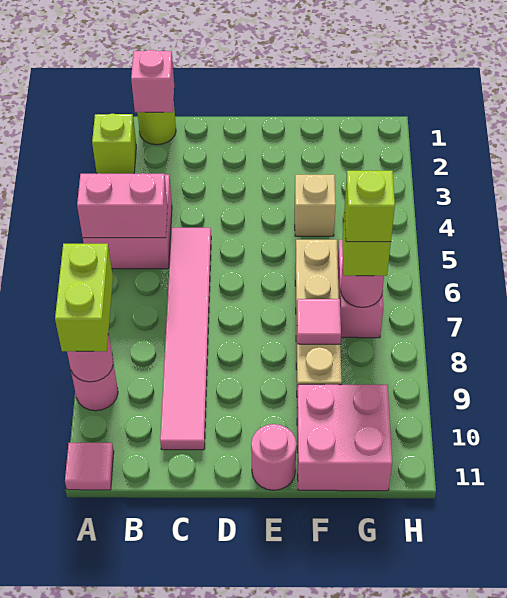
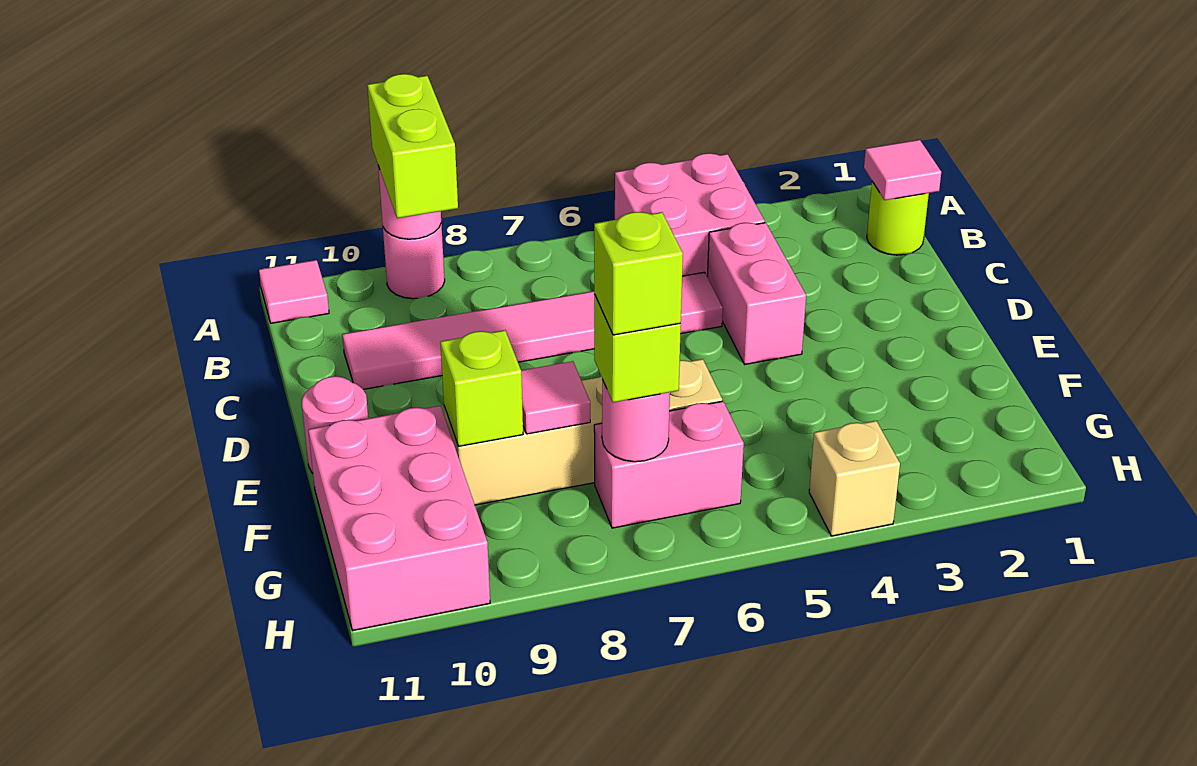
lime brick A2 level 1 -> lime brick F9 level 2
pink brick A5:B5 level 2 -> pink brick C4:D4 level 1
lime brick A8:A9 level 3 -> lime brick A9:B9 level 3
pink brick B1 level 2 -> pink tile B1 level 2
tan brick F4 level 1 -> tan brick H4 level 1
pink brick F10:G11 level 1 -> pink brick F10:H11 level 1

